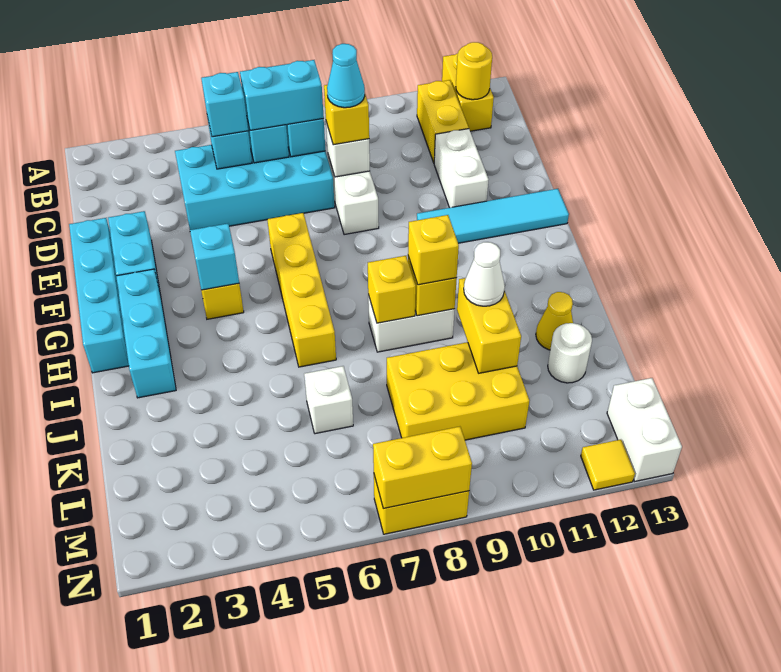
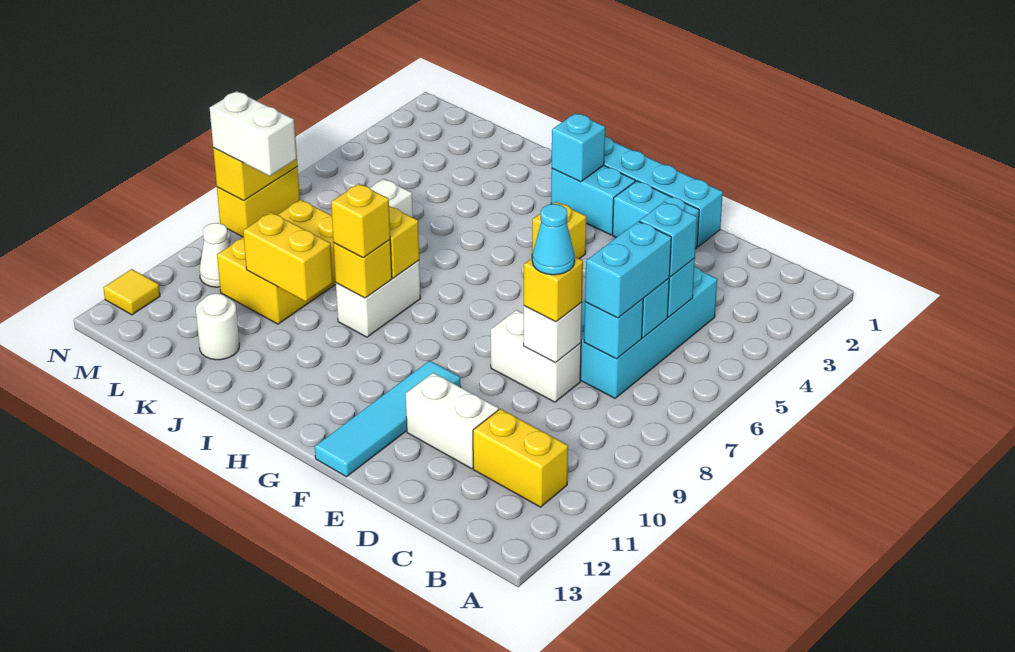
yellow brick A12:B12 level 1 -> none
yellow round brick B12 level 2 -> none
yellow brick F6:I6 level 1 -> none
cyan brick G2:I2 level 1 -> cyan brick G2:H2 level 1
cyan brick G4 level 2 -> cyan brick H2 level 2
white cone J10 level 3 -> white cone M10 level 1
yellow cone J12 level 1 -> none
white brick M13:N13 level 1 -> white brick M8:N8 level 3

